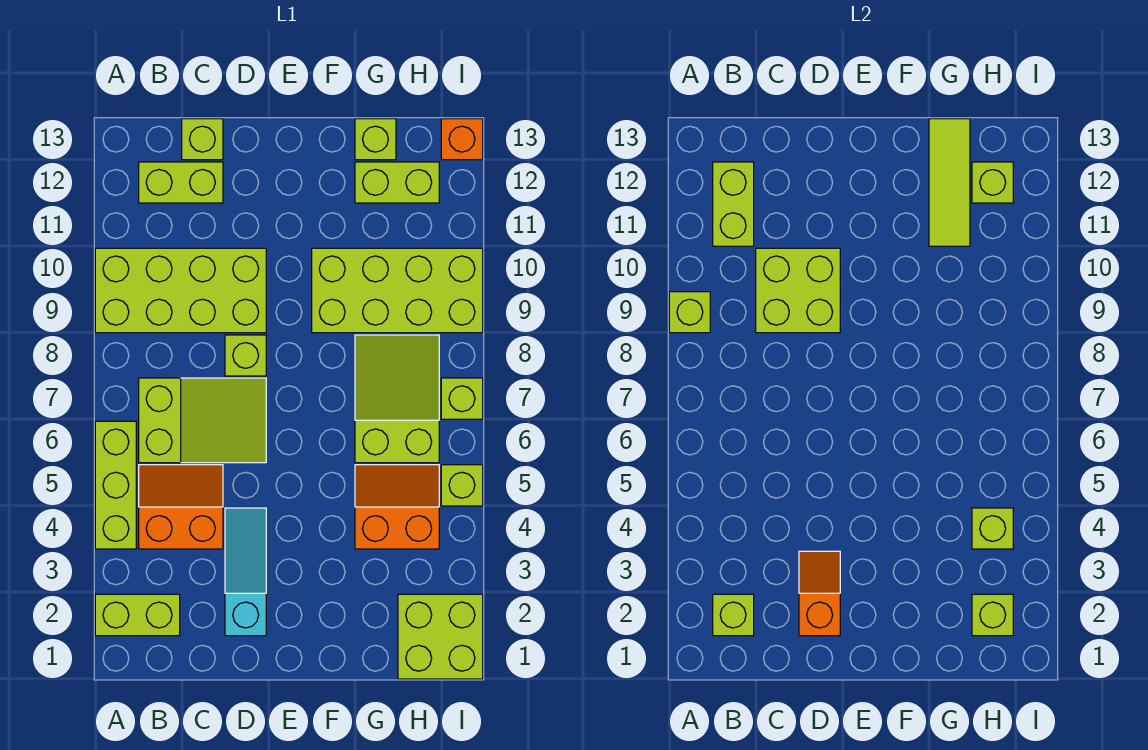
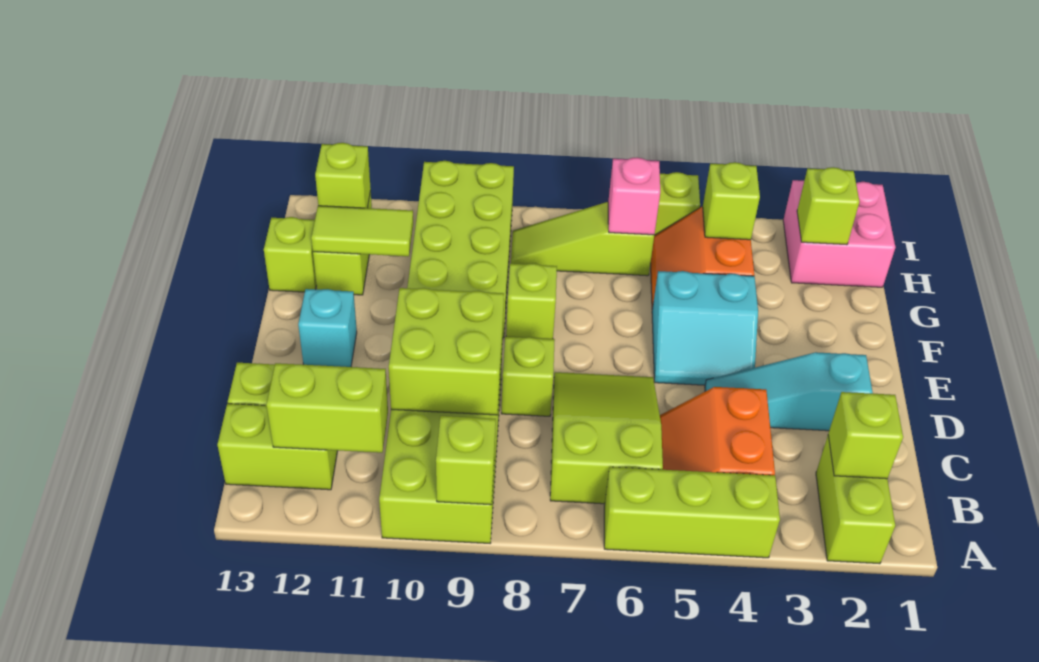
lime brick B12:C12 level 1 -> lime brick B12:B13 level 1
orange slope D2:D3 level 2 top 2 -> none
none -> cyan slope E4:F5 level 1 top F
none -> cyan brick E12 level 1
lime slope G6:H8 level 1 top 6 -> lime slope H6:H8 level 1 top 6
lime tile G11:G13 level 2 -> lime tile G11:G12 level 2
lime brick H1:I2 level 1 -> pink brick H1:I2 level 1
none -> pink brick H6 level 2
lime brick I7 level 1 -> lime brick F8 level 1
orange brick I13 level 1 -> none

